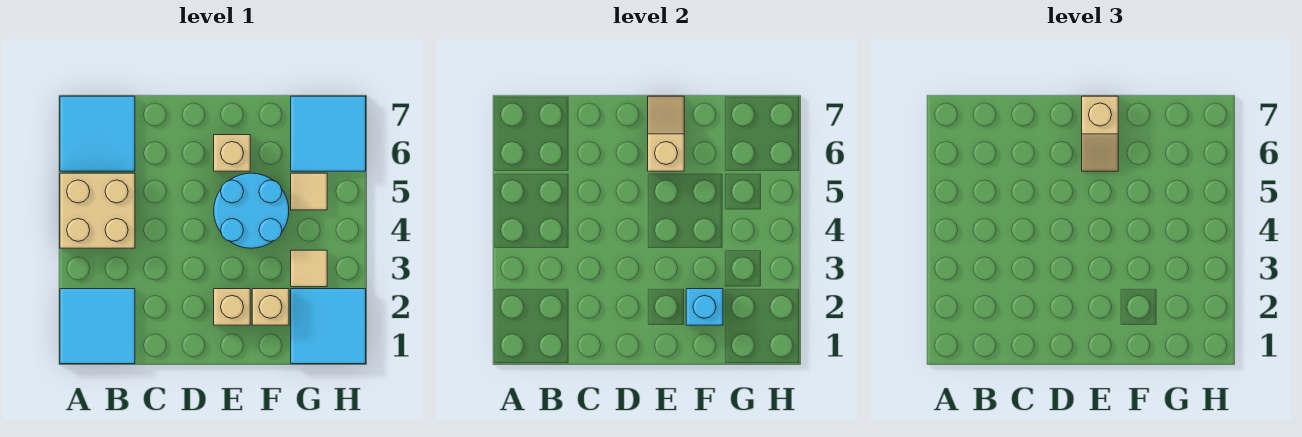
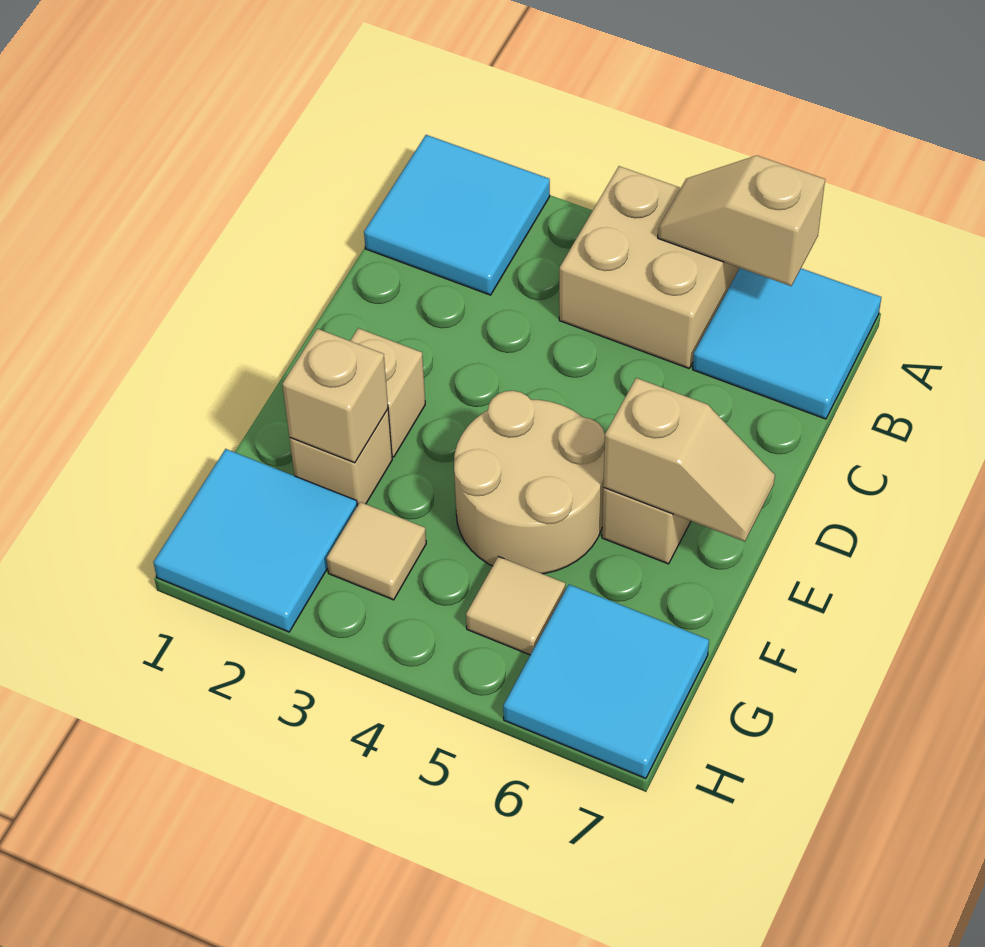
cyan round brick E4:F5 level 1 -> tan round brick E4:F5 level 1
tan slope E6:E7 level 3 top 7 -> tan slope A5:A6 level 2 top 6
cyan brick F2 level 2 -> tan brick F2 level 2

